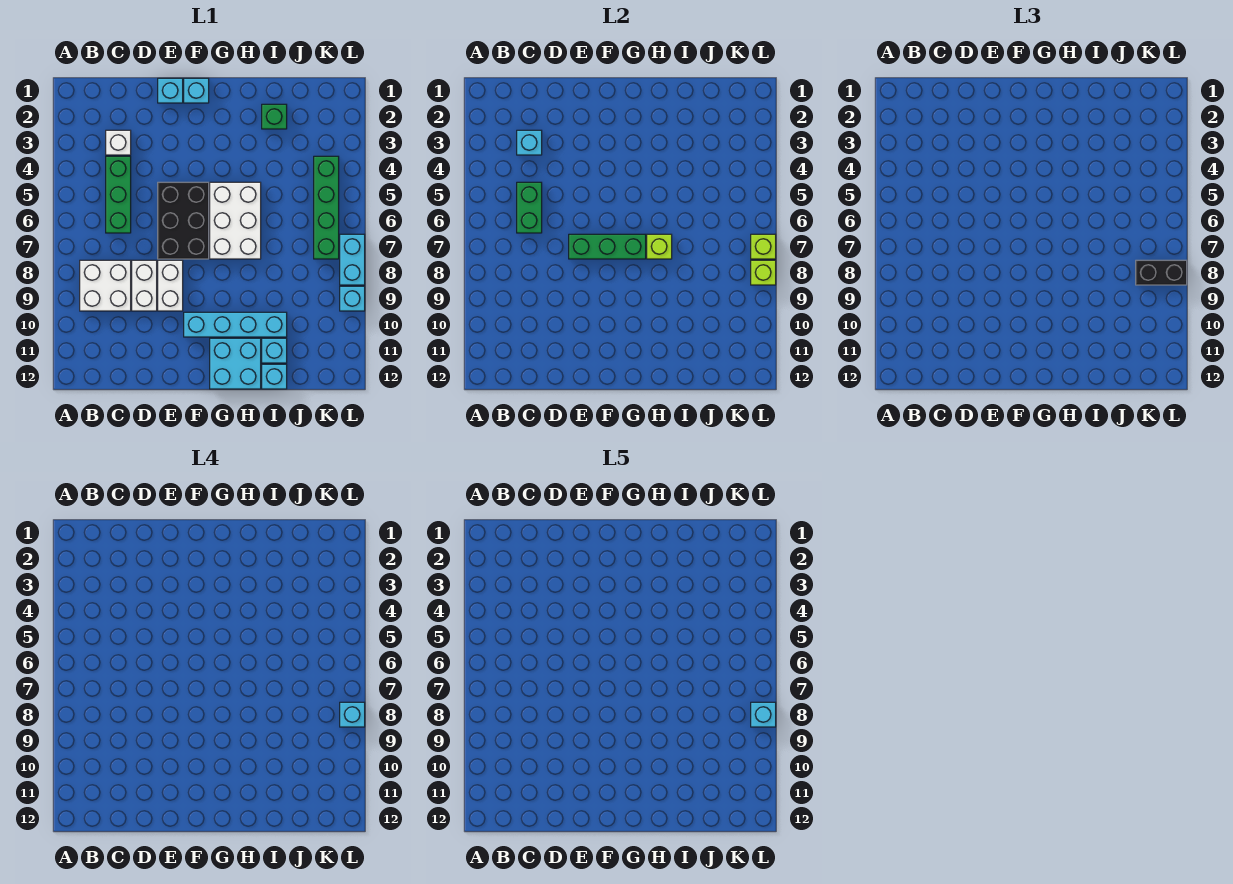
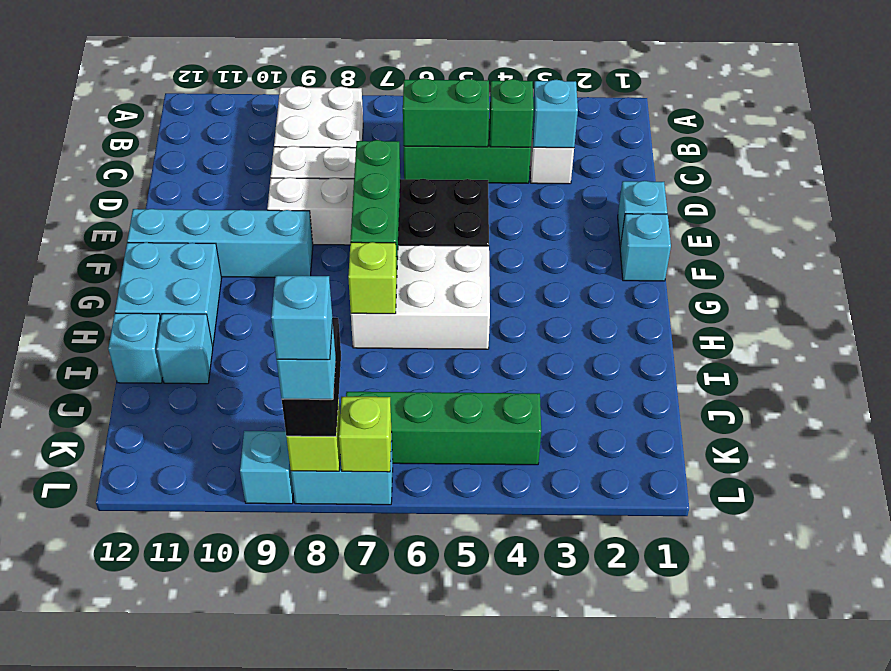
cyan brick F10:I10 level 1 -> cyan brick F9:F12 level 1
green brick I2 level 1 -> green brick C4 level 2

